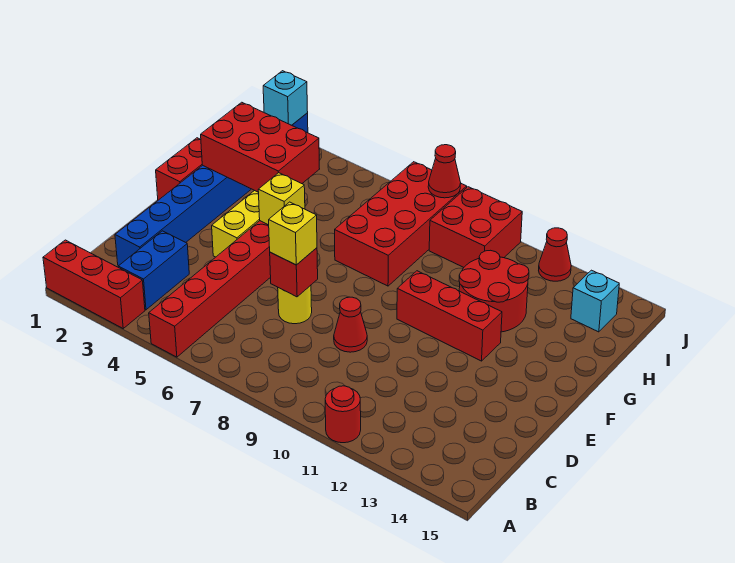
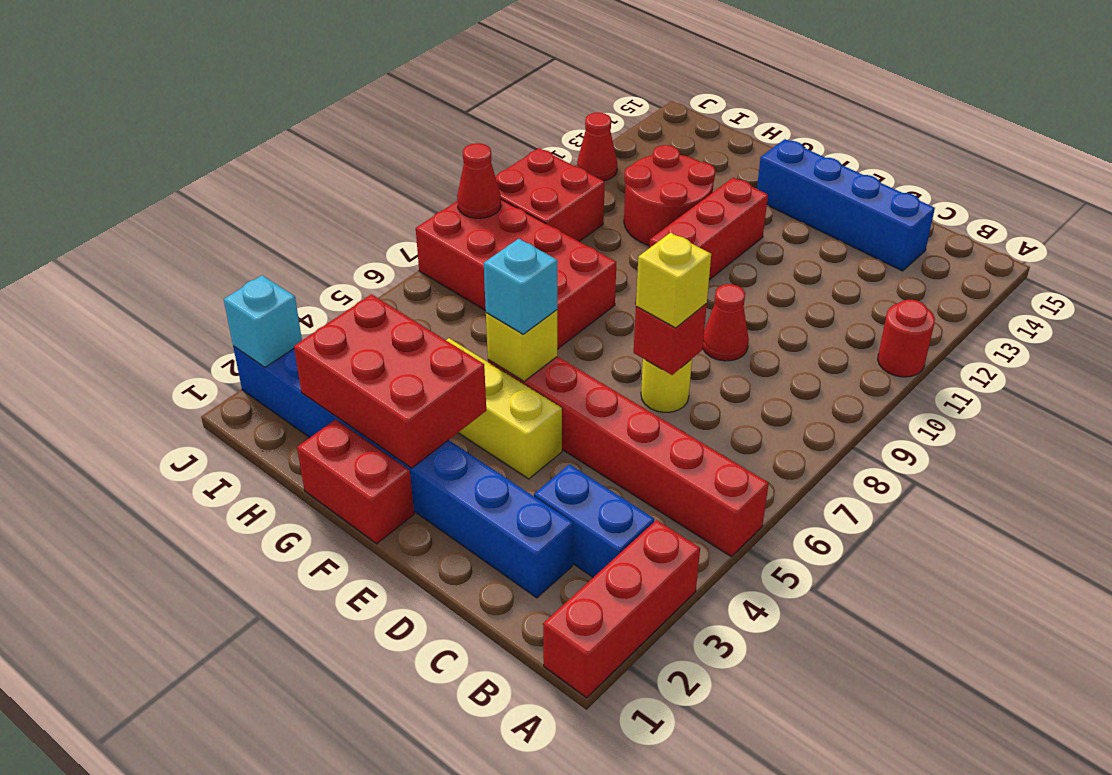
none -> blue brick C14:F14 level 1
red brick G2:H4 level 2 -> red brick F2:H3 level 2
cyan brick I14 level 1 -> cyan brick F5 level 3

